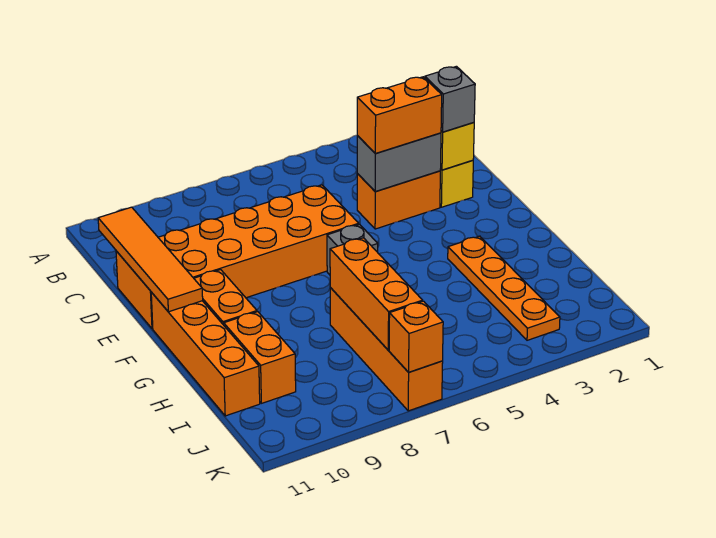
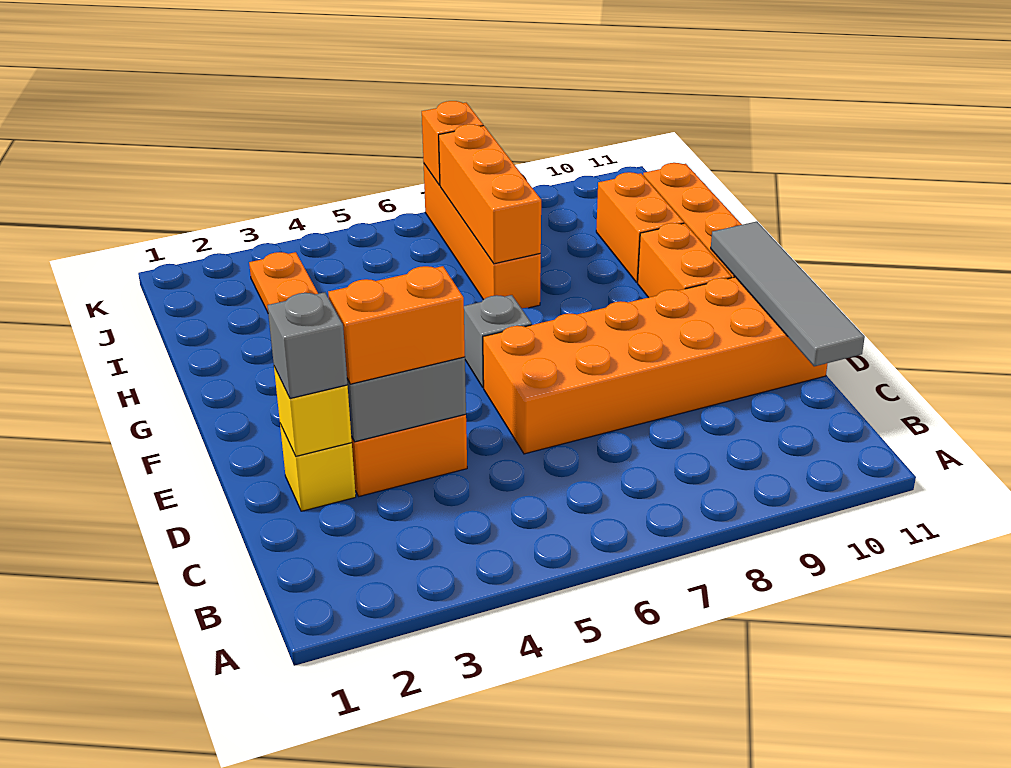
orange tile C11:F11 level 2 -> grey tile C11:F11 level 2

